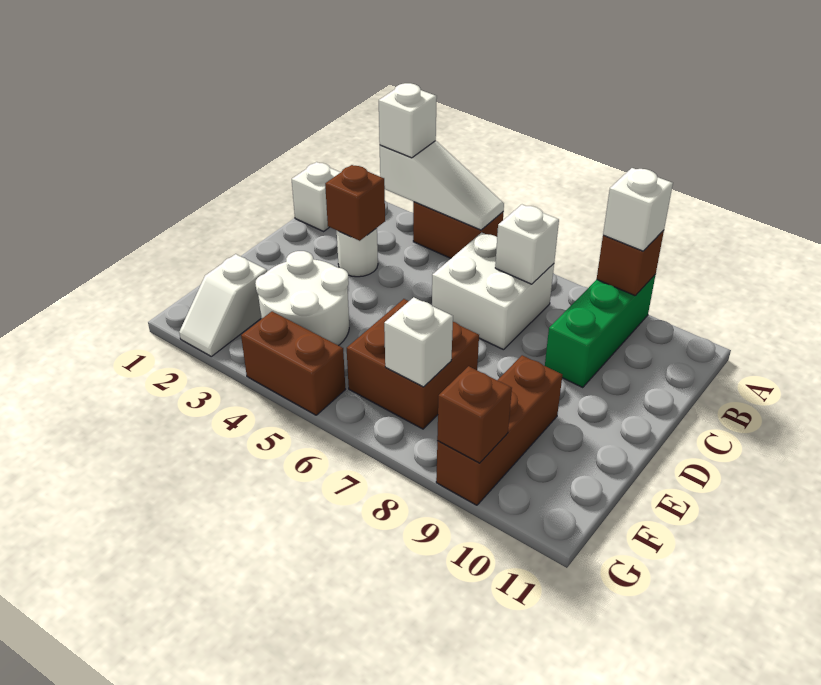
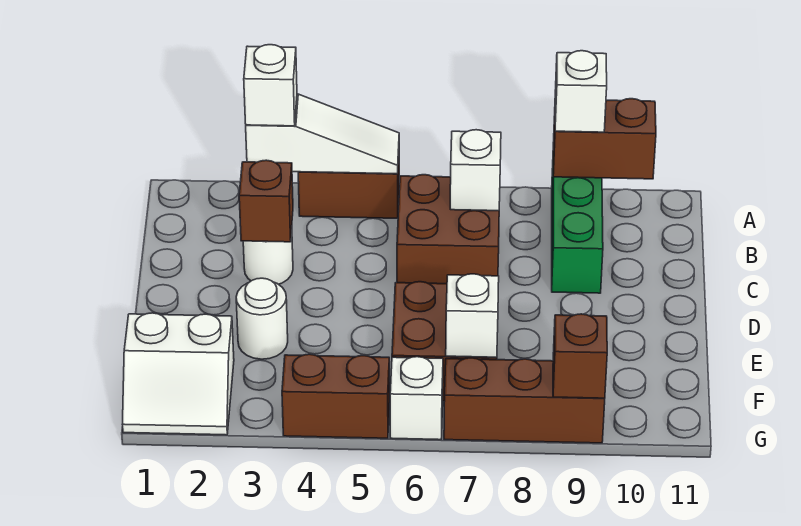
brown brick A9 level 2 -> brown brick A9:A10 level 2
white brick B1 level 1 -> white brick G6 level 1
white brick B6:C7 level 1 -> brown brick B6:C7 level 1
white round brick E3:F4 level 1 -> white round brick E3 level 1
brown brick E9:G9 level 1 -> brown brick G7:G9 level 1
white slope F2:G2 level 1 top F -> white slope F1:G2 level 1 top F

